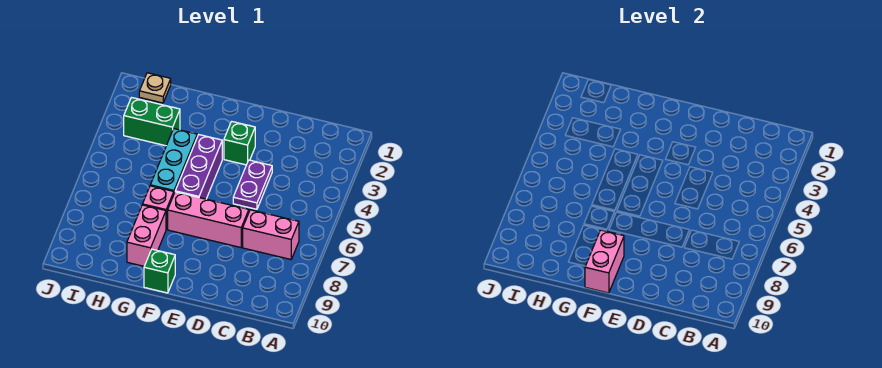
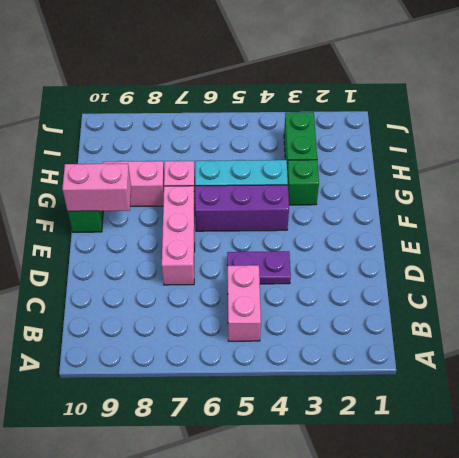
pink brick B7:C7 level 1 -> pink brick B5:C5 level 1
green brick E3 level 1 -> green brick G3 level 1
tan plate I1 level 1 -> none

